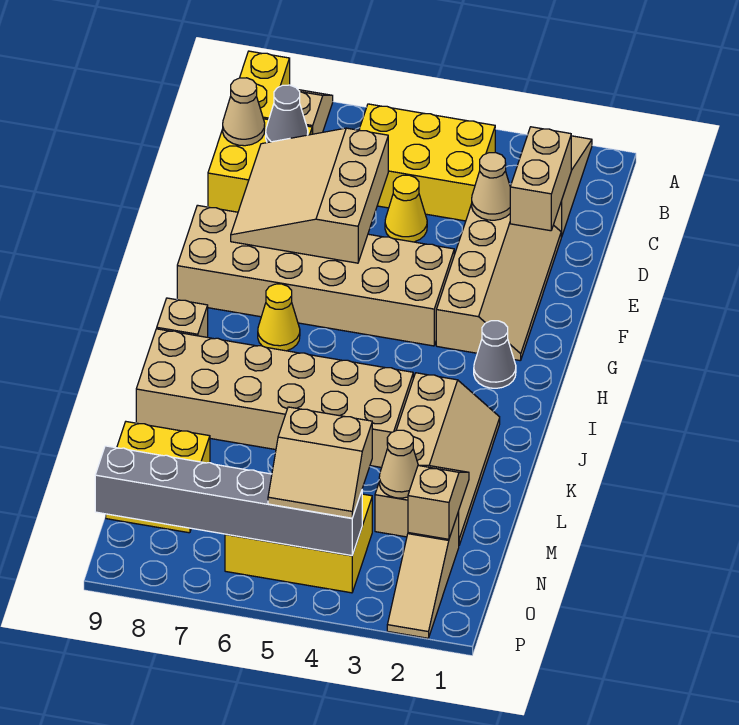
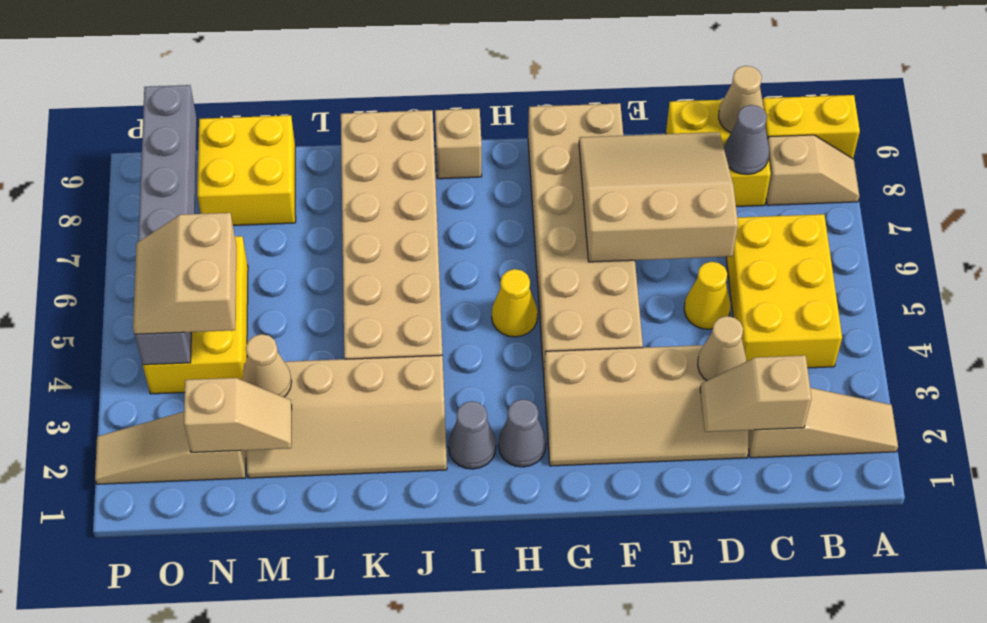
tan brick C2:D2 level 2 -> tan slope C2:D2 level 2 top C
yellow cone H7 level 1 -> yellow cone H5 level 1
none -> grey cone I2 level 1

